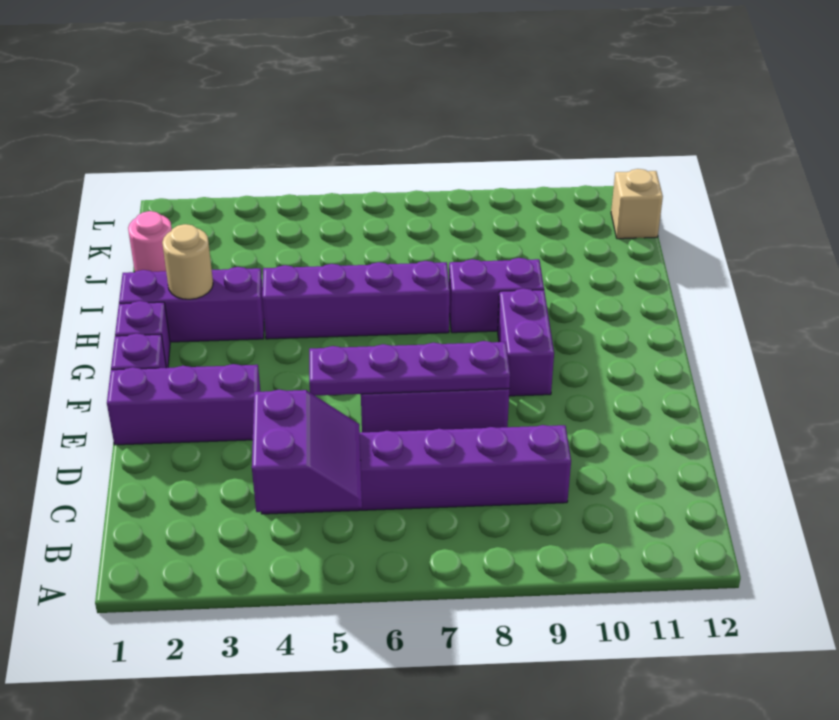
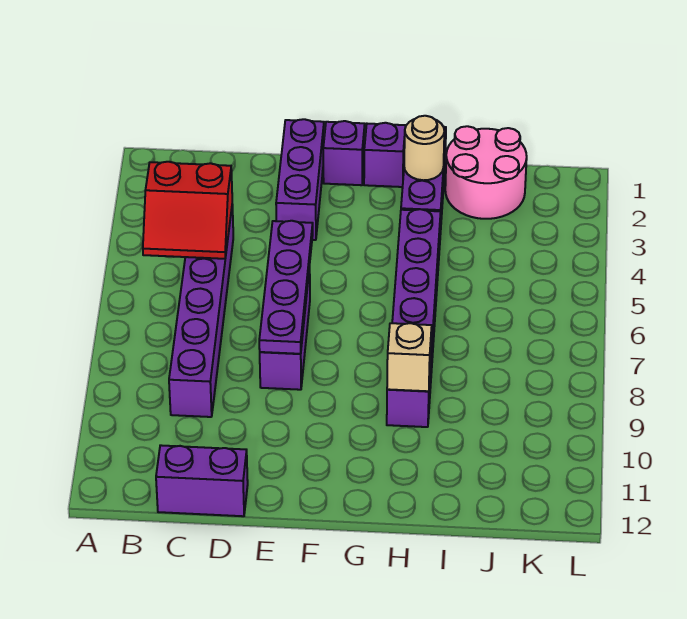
purple slope B4:C5 level 2 top 4 -> red slope B4:C5 level 2 top 4
purple brick F9:G9 level 1 -> purple brick C12:D12 level 1
pink round brick J1 level 1 -> pink round brick I1:J2 level 1
tan brick K12 level 1 -> tan brick H9 level 2

